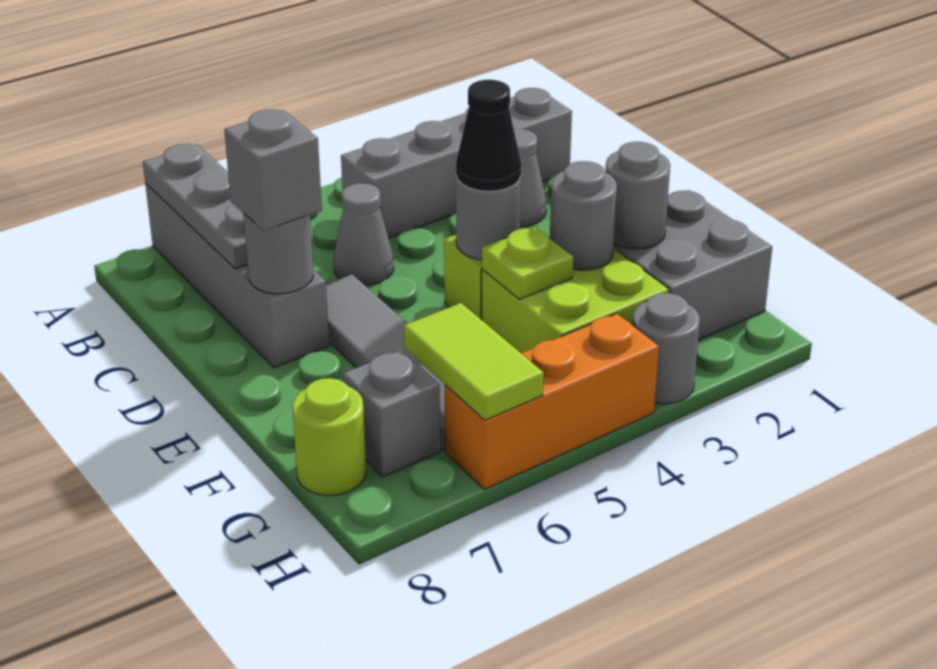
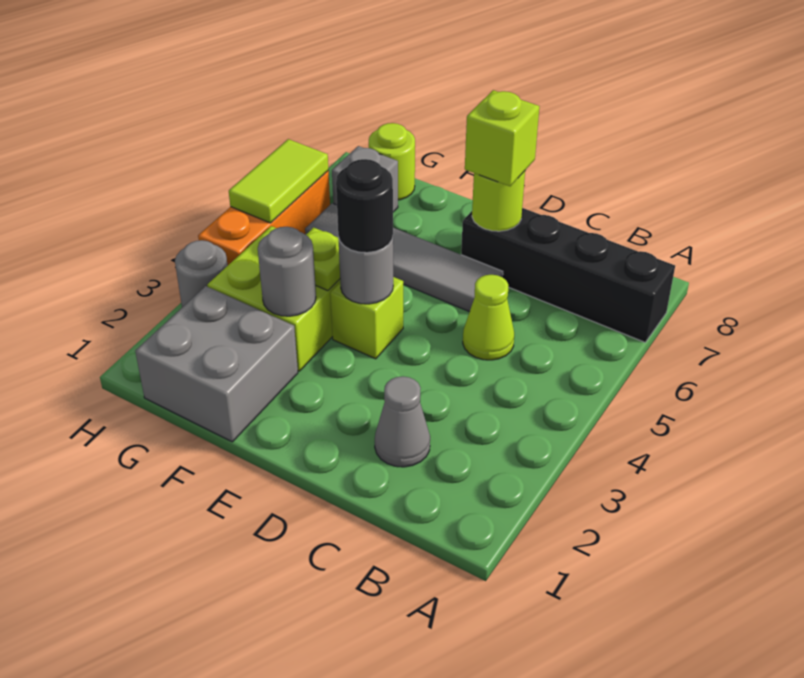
grey brick A7:D7 level 1 -> black brick A7:D7 level 1
grey plate A7:C7 level 2 -> none
grey brick B1:B4 level 1 -> none
grey cone C5 level 1 -> lime cone C5 level 1
grey round brick D7 level 2 -> lime round brick D7 level 2
grey brick D7 level 3 -> lime brick D7 level 3
black cone E4 level 3 -> black round brick E4 level 3
grey round brick F2 level 2 -> none
lime tile G6:H6 level 2 -> lime tile H5:H6 level 2

